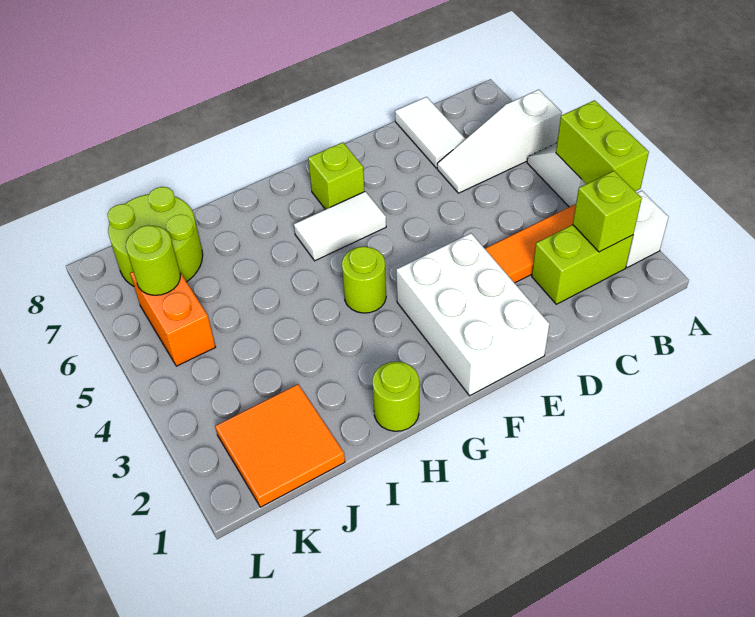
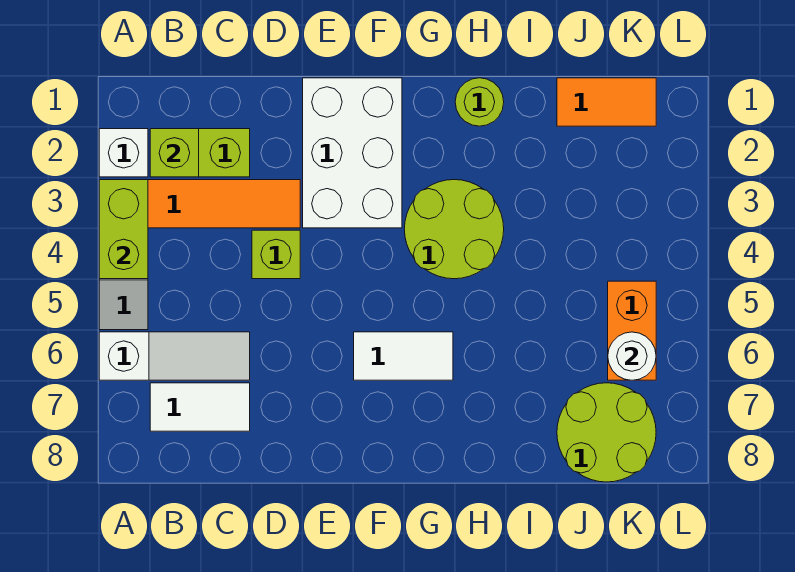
white tile C7:C8 level 1 -> white tile B7:C7 level 1
lime brick F7 level 1 -> lime brick D4 level 1
lime round brick G4 level 1 -> lime round brick G3:H4 level 1
orange tile J1:K2 level 1 -> orange tile J1:K1 level 1
lime round brick K6 level 2 -> white round brick K6 level 2

